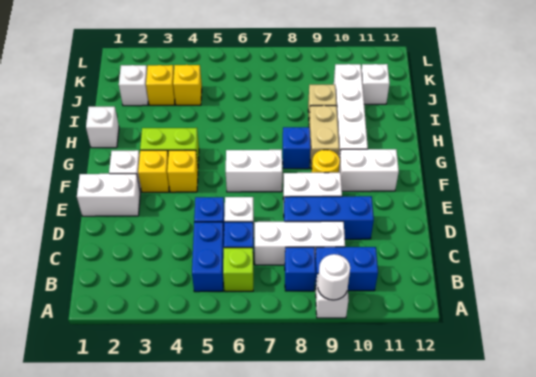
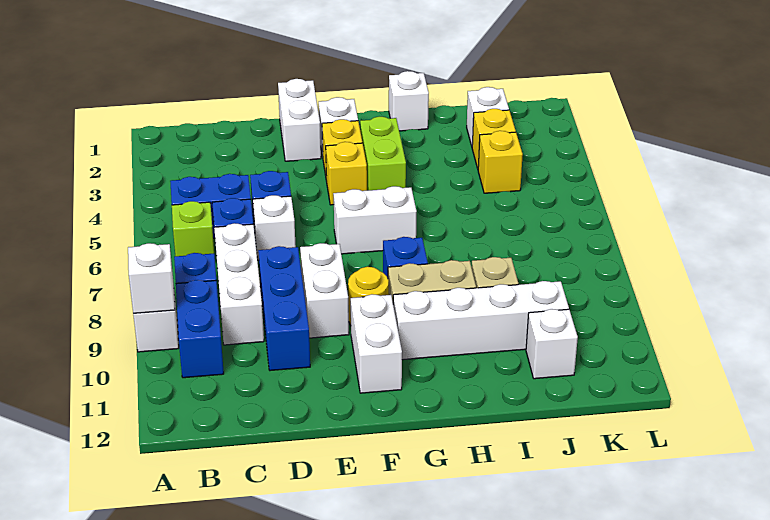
white round brick A9 level 2 -> white brick A9 level 2
white brick F6:F7 level 1 -> white brick F6:G6 level 1

